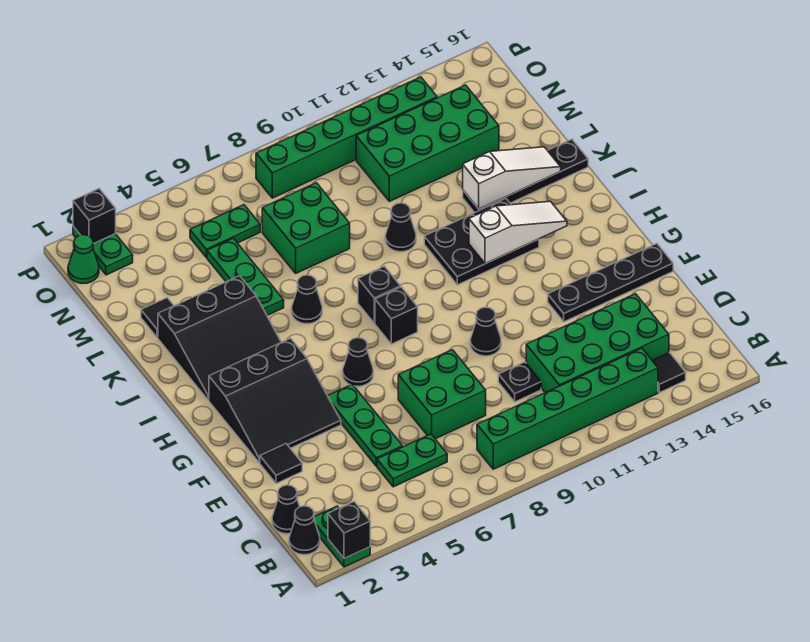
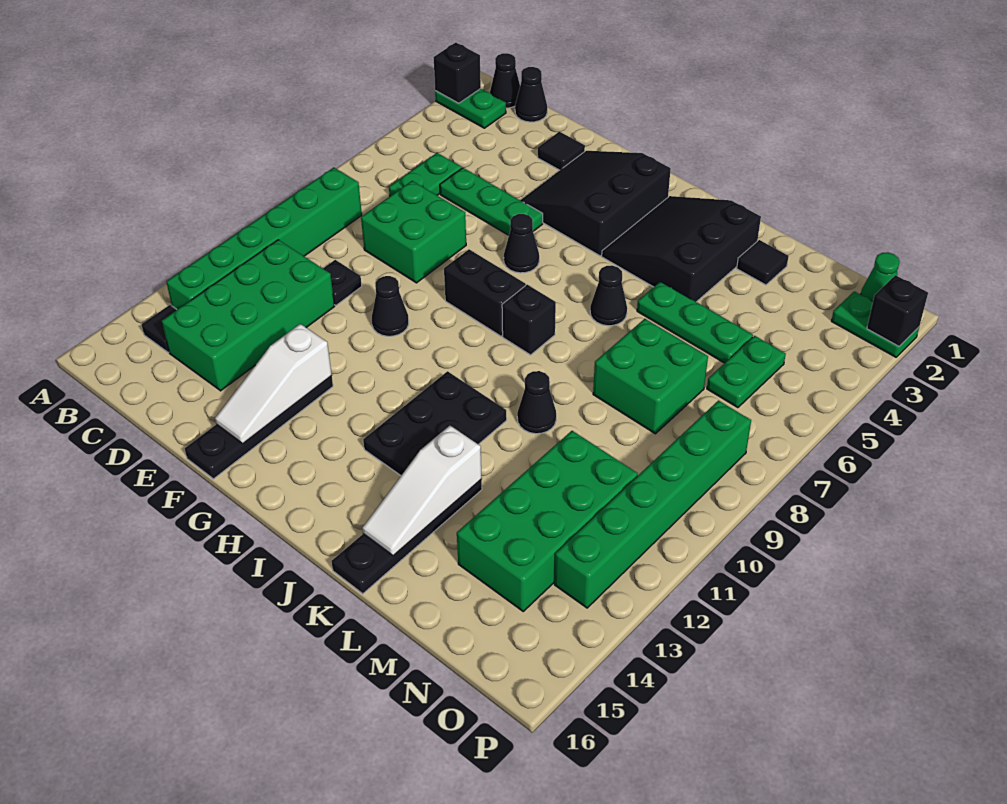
black brick H8 level 1 -> black brick G8:H8 level 1
white slope I12:I14 level 2 top 12 -> white slope F13:F15 level 2 top 13

